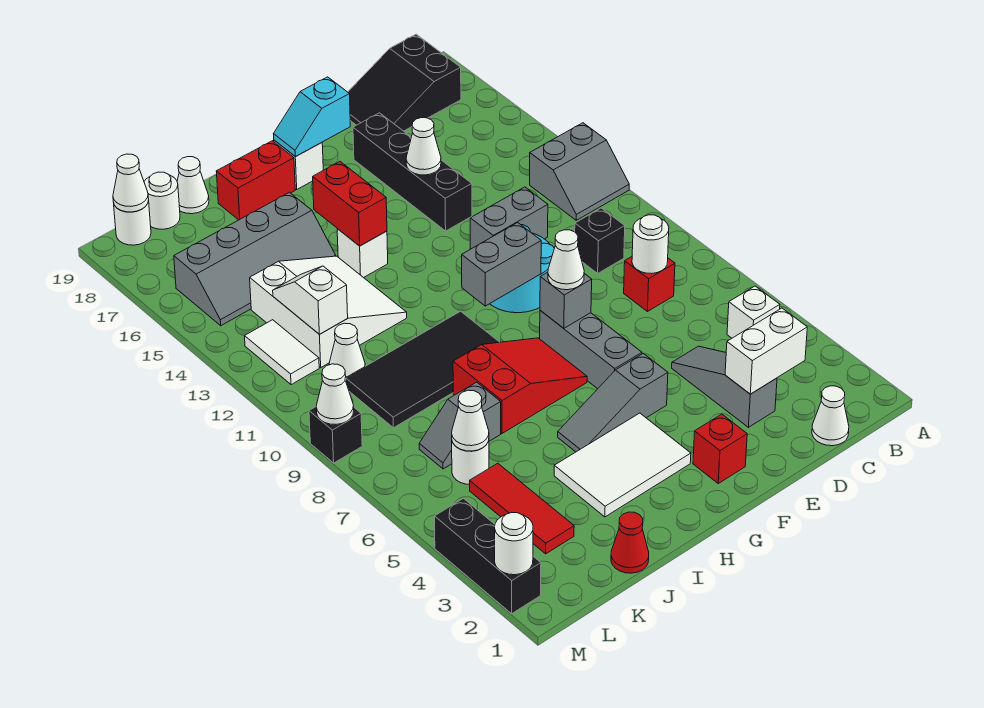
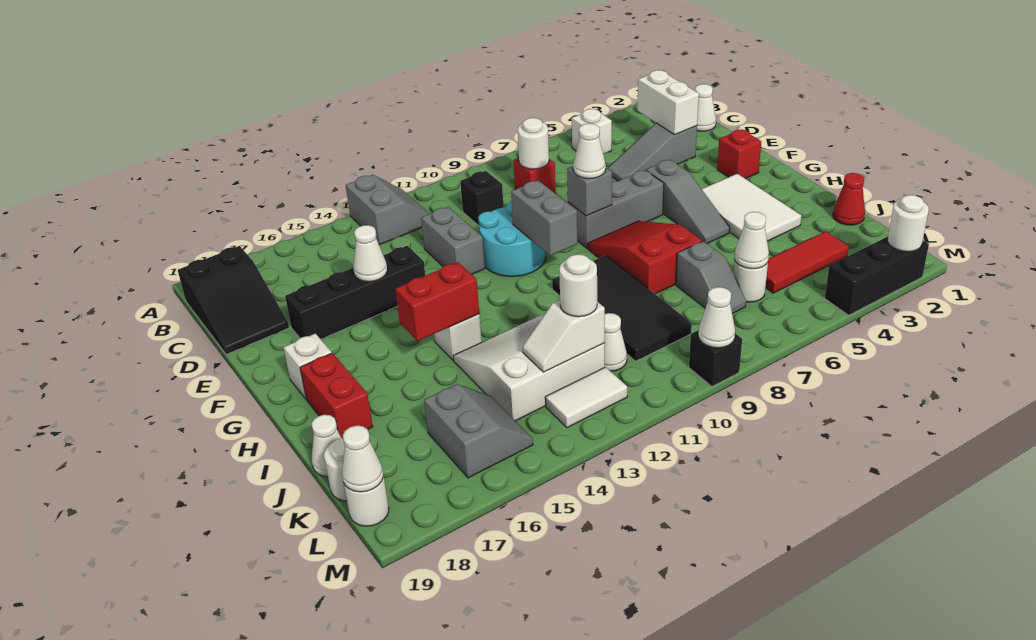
cyan slope F18:G18 level 2 top F -> none
grey slope I15:L16 level 1 top 16 -> grey slope K15:L16 level 1 top 16
none -> white round brick K12 level 3

